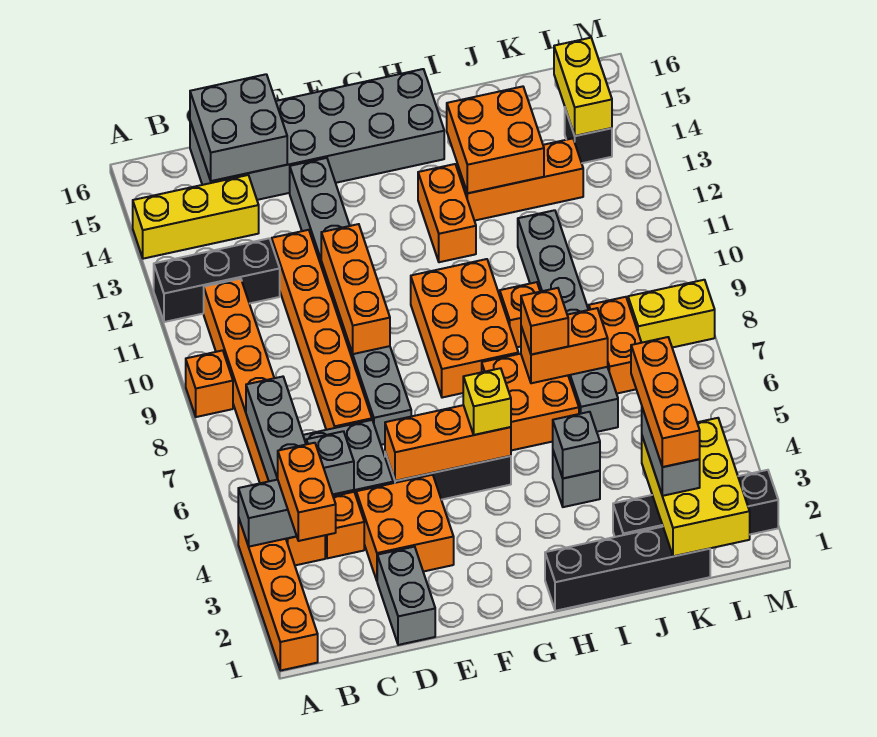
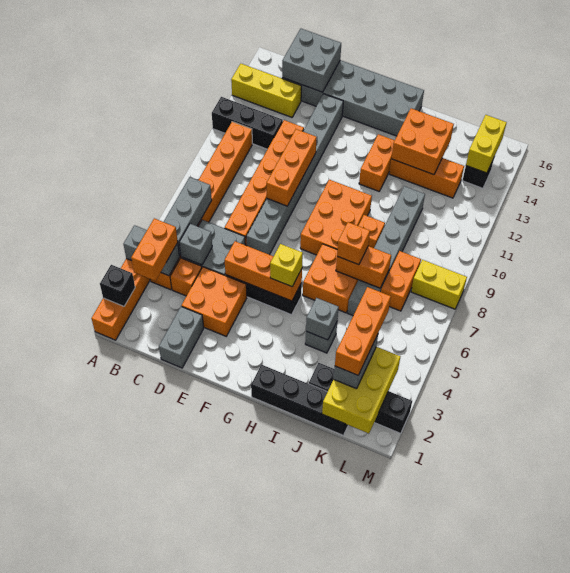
none -> black brick A2 level 2
orange brick A9 level 1 -> none

